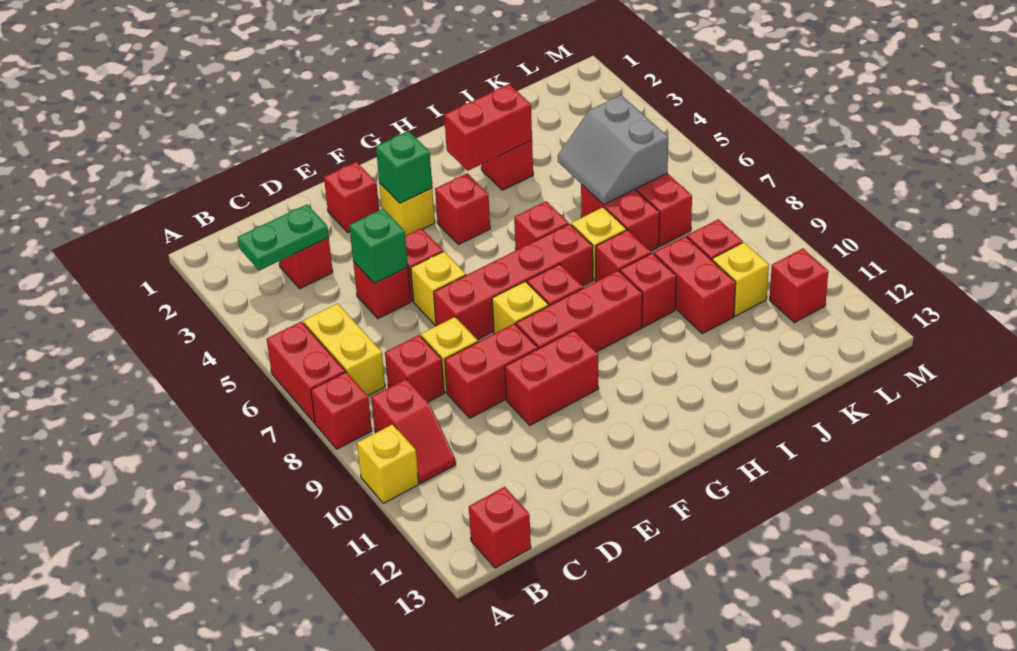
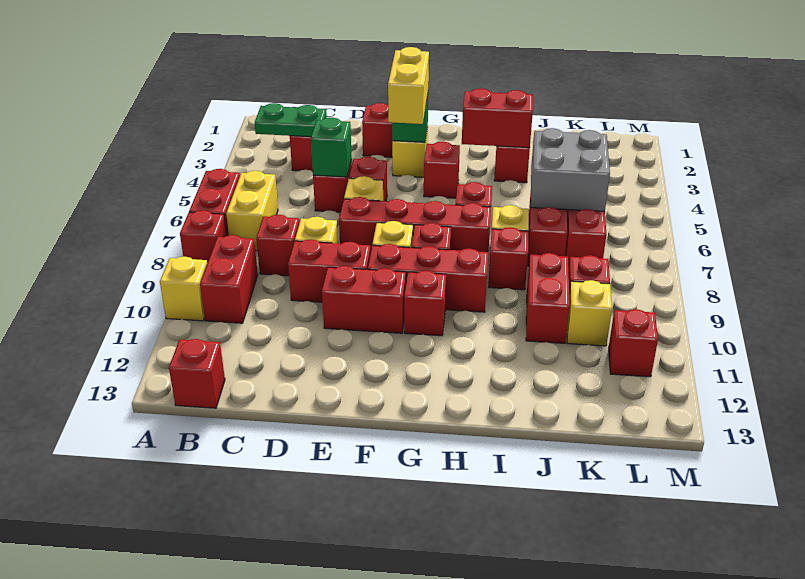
red slope B9:B10 level 1 top 9 -> red brick B9:B10 level 1
none -> yellow brick F3:F4 level 3
red brick I9 level 1 -> red brick G10 level 1
grey slope J5:K6 level 2 top K -> grey brick J5:K6 level 2

